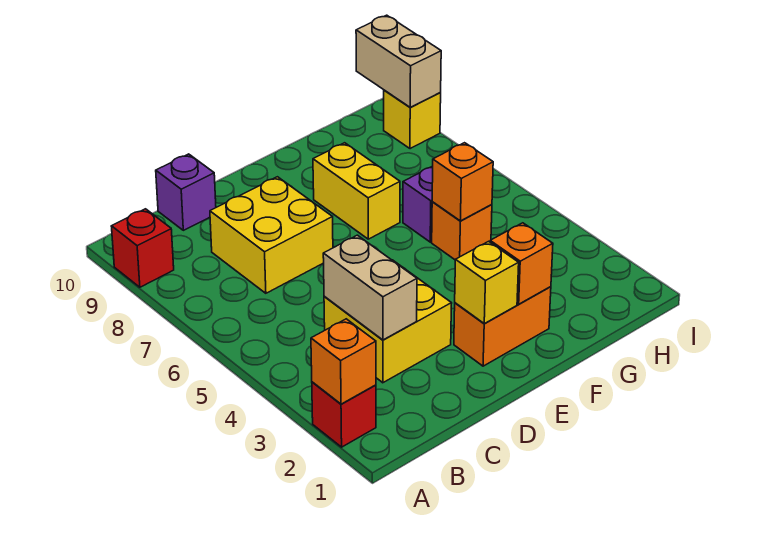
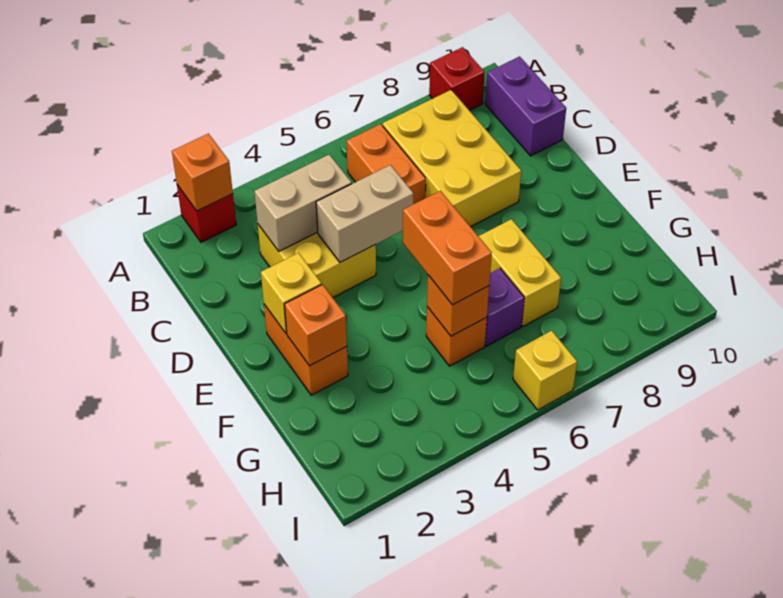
none -> orange brick B6:C6 level 1
yellow brick C7:D8 level 1 -> yellow brick B7:D8 level 1
purple brick C10 level 1 -> purple brick B10:C10 level 1
none -> orange brick F5:G5 level 3
yellow brick F7:F8 level 1 -> yellow brick F7:G7 level 1
yellow brick I9 level 1 -> yellow brick I6 level 1
tan brick I9:I10 level 2 -> tan brick D4:D5 level 2

